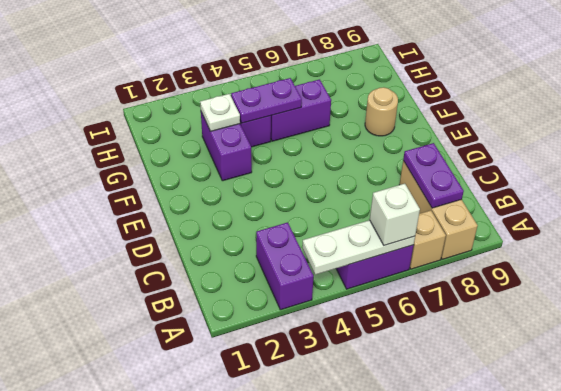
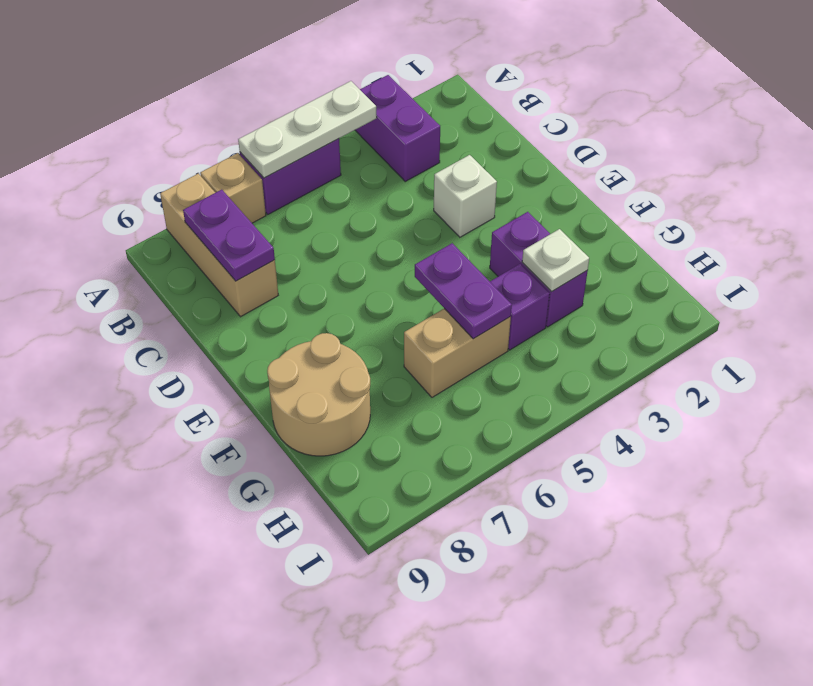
white brick A6 level 3 -> white brick D3 level 1
tan round brick F8 level 1 -> tan round brick F8:G9 level 1
purple plate G4:G5 level 2 -> purple plate F5:G5 level 2
purple brick G5:G6 level 1 -> tan brick G5:G6 level 1

